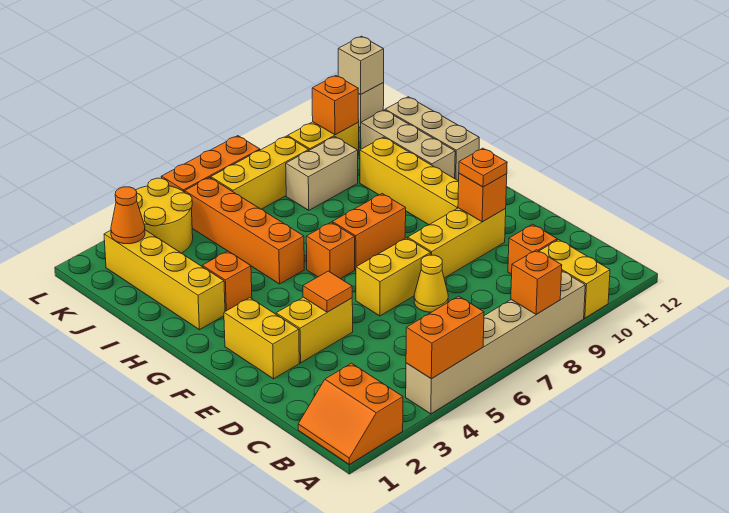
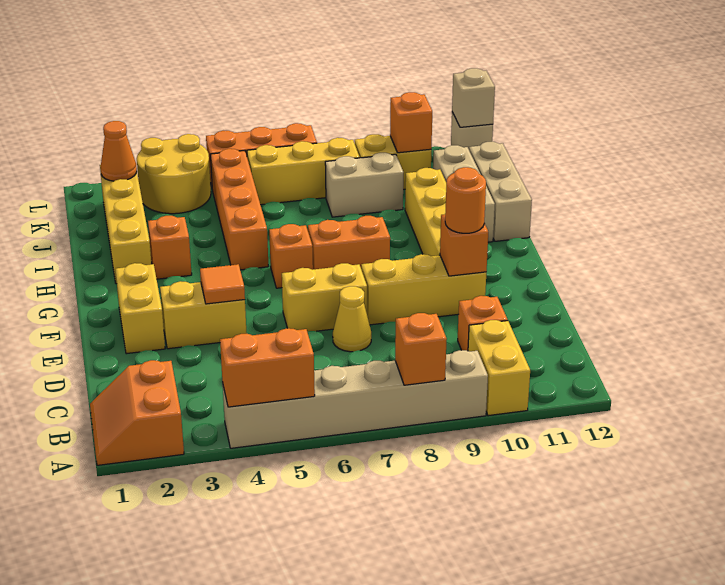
orange plate E10 level 3 -> orange round brick E10 level 3

